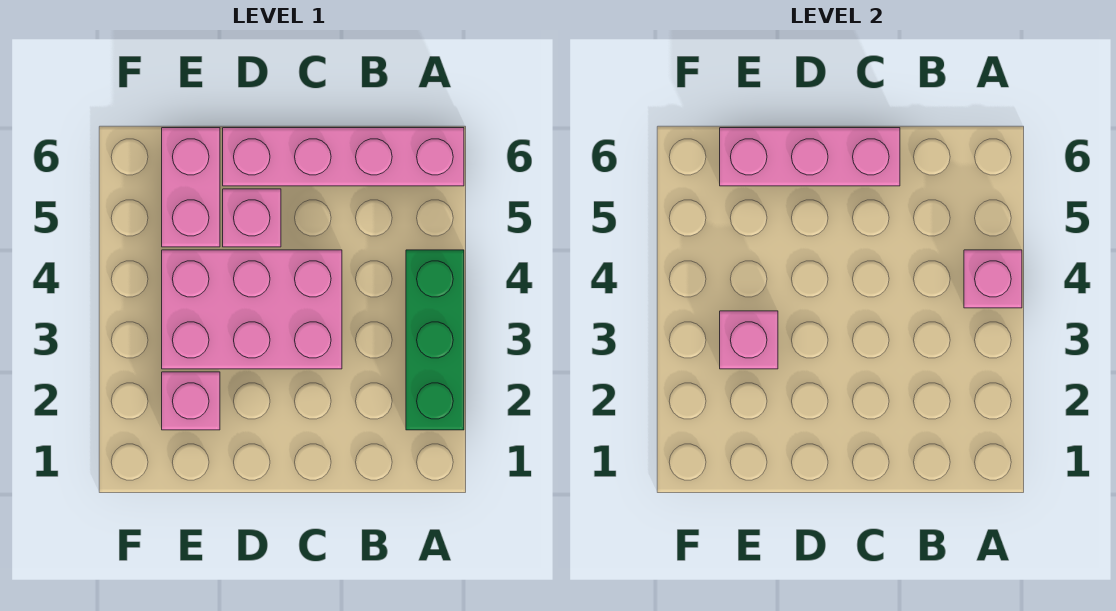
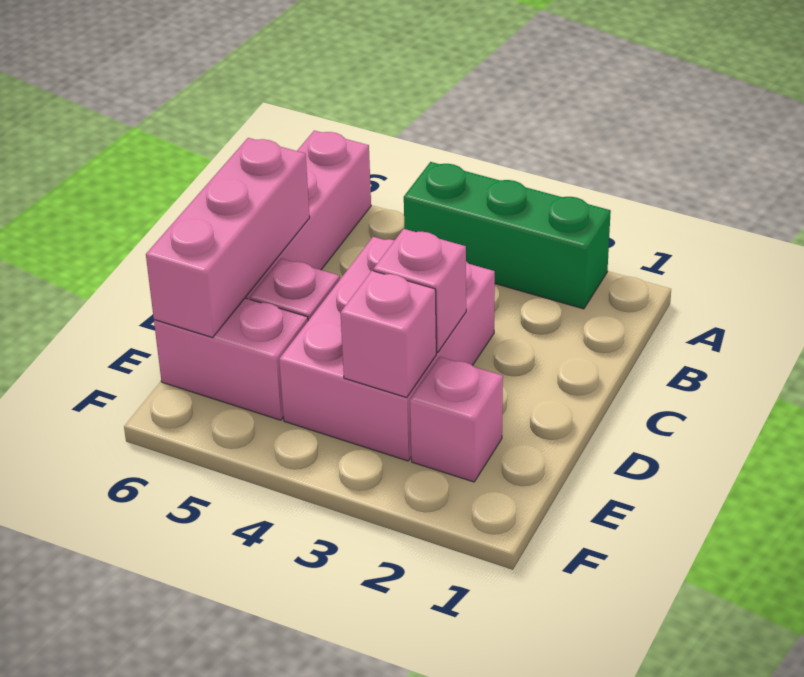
pink brick A4 level 2 -> pink brick D3 level 2

